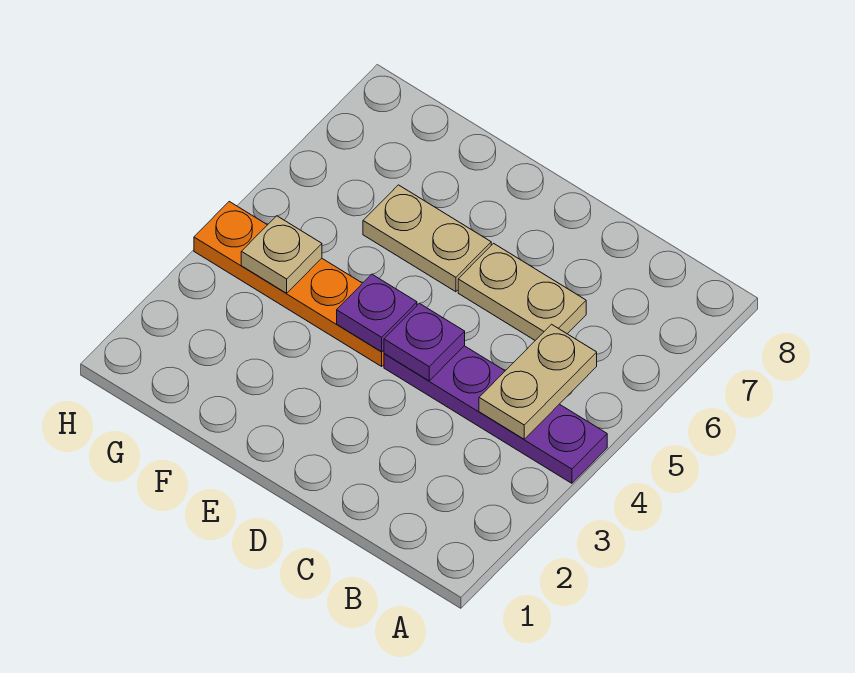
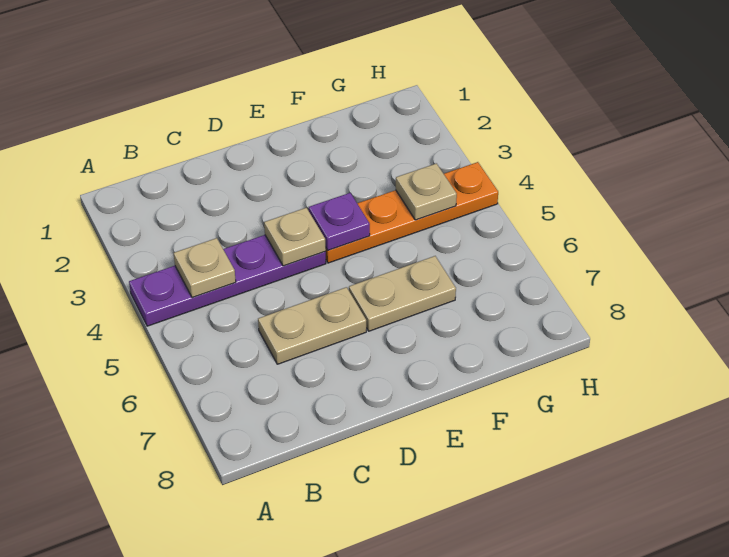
tan plate B4:B5 level 2 -> tan plate B4 level 2
purple plate D4 level 2 -> tan plate D4 level 2

